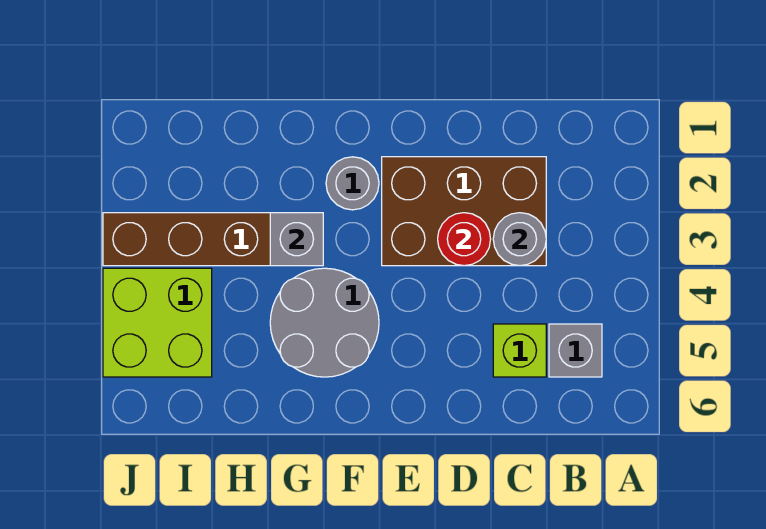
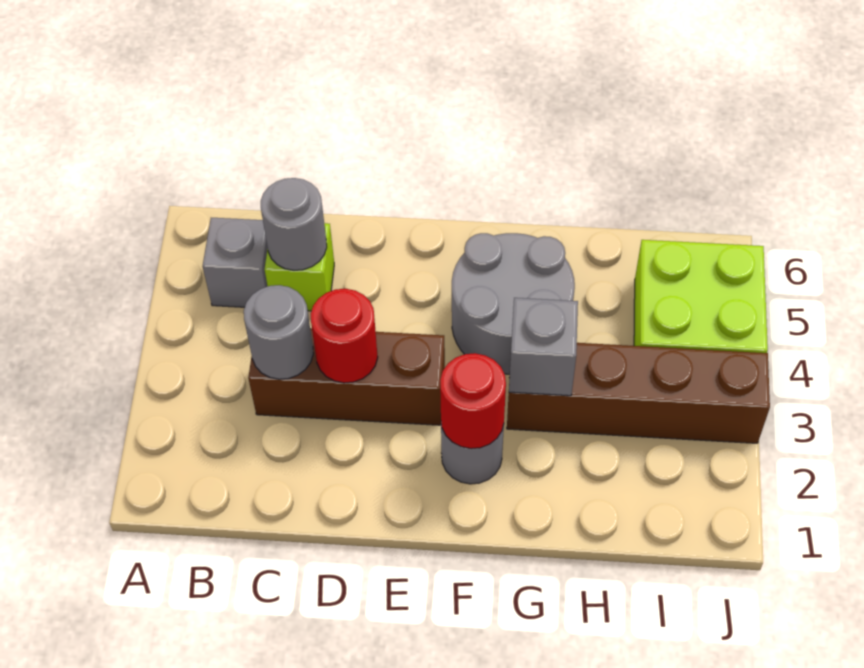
brown brick C2:E3 level 1 -> brown brick C3:E3 level 1
none -> grey round brick C5 level 2
none -> red round brick F2 level 2

